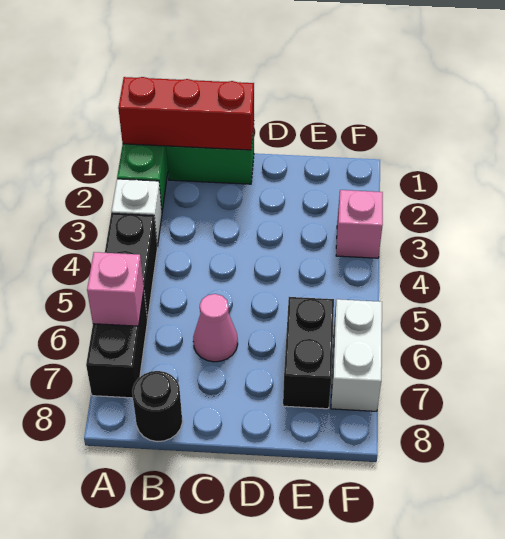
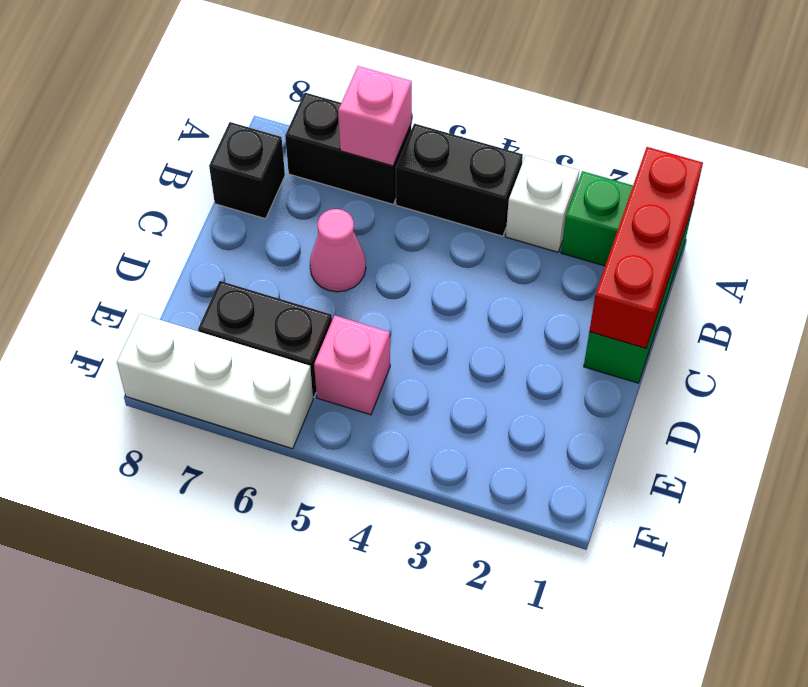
black round brick B8 level 1 -> black brick B8 level 1
pink brick F3 level 1 -> pink brick E5 level 1
white brick F6:F7 level 1 -> white brick F6:F8 level 1

